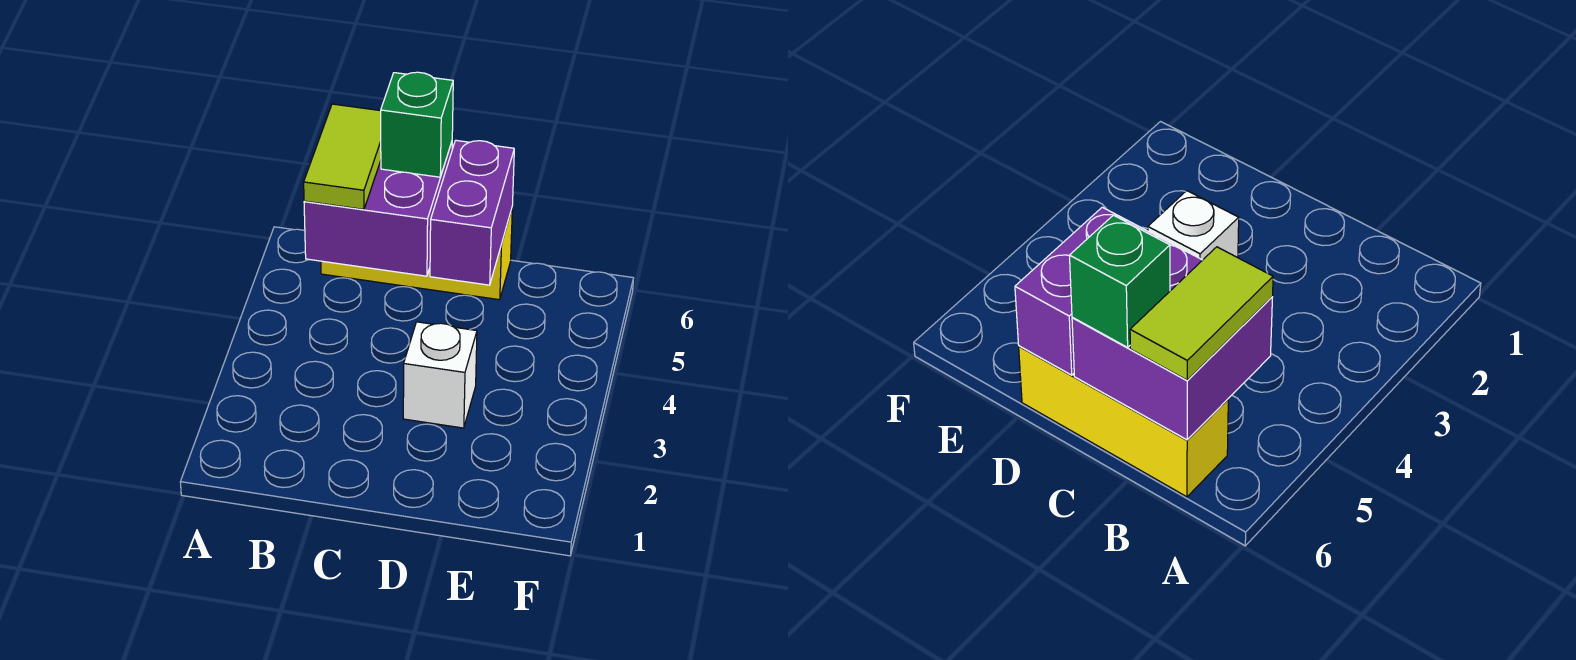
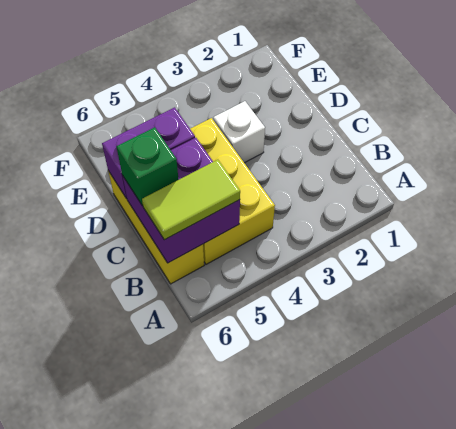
none -> yellow brick B4:D5 level 1

